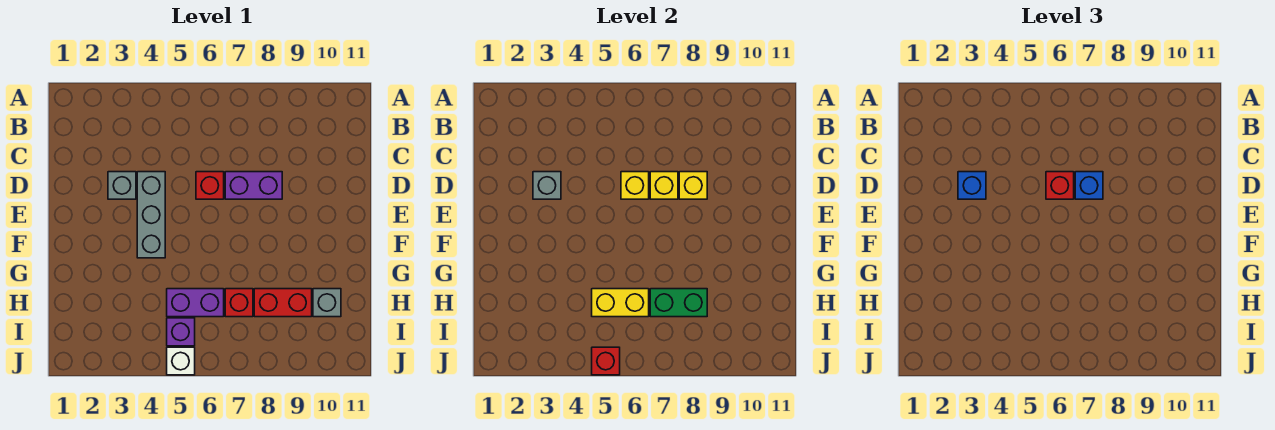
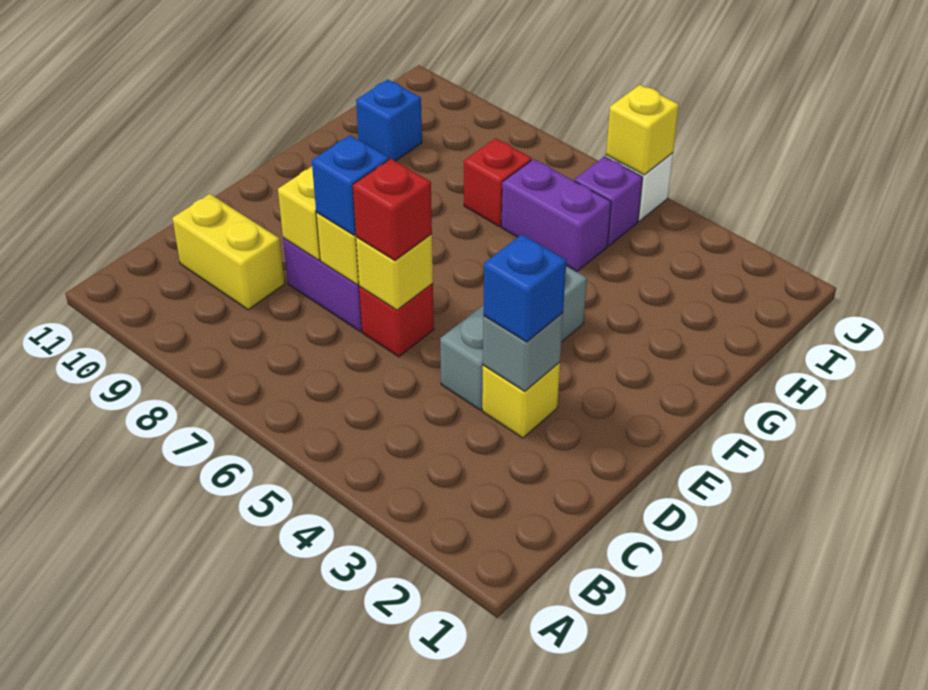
grey brick D3 level 1 -> yellow brick D3 level 1
yellow brick H5:H6 level 2 -> yellow brick C9:C10 level 1
green brick H7:H8 level 2 -> none
red brick H8:H9 level 1 -> none
grey brick H10 level 1 -> blue brick H10 level 1
red brick J5 level 2 -> yellow brick J5 level 2

